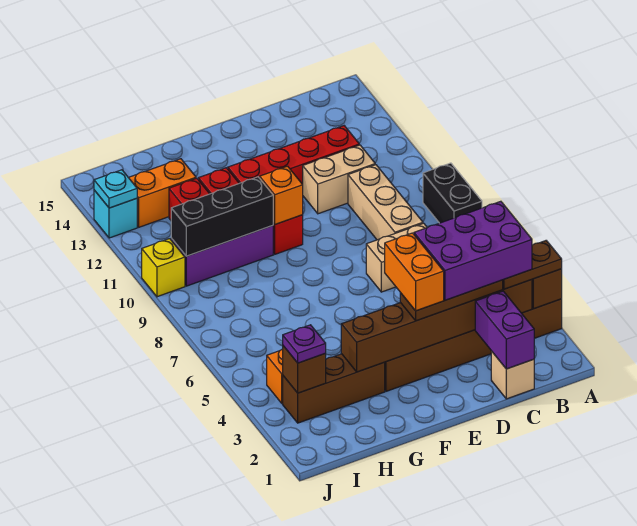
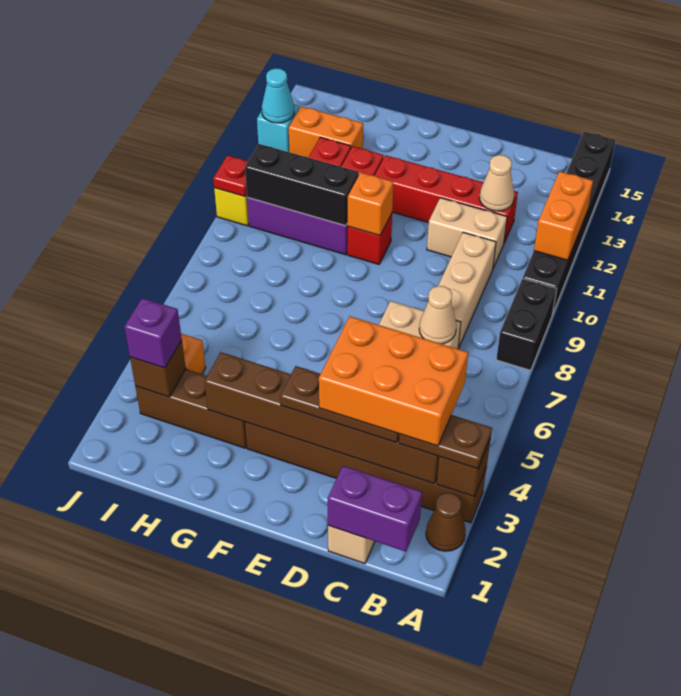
none -> brown cone A2 level 1
none -> black brick A10:A15 level 1
purple brick B3:D4 level 4 -> orange brick B3:D4 level 4
purple brick C1:C2 level 2 -> purple brick B1:C1 level 2
none -> tan cone C7 level 2
none -> tan cone C12 level 2
orange brick E3:E4 level 4 -> orange brick A11:A12 level 2
purple plate I3 level 3 -> purple brick I3 level 3
none -> red plate J10 level 2
cyan plate J13 level 2 -> cyan cone J13 level 2

